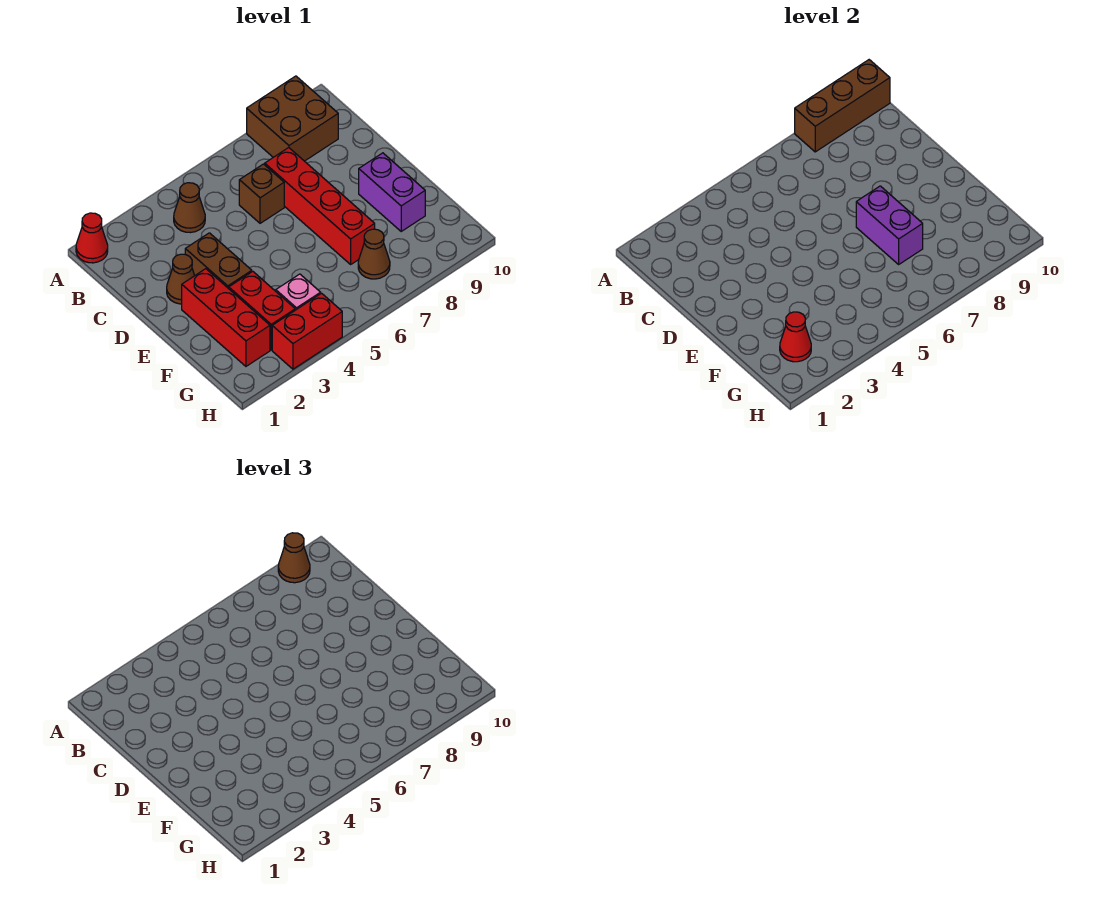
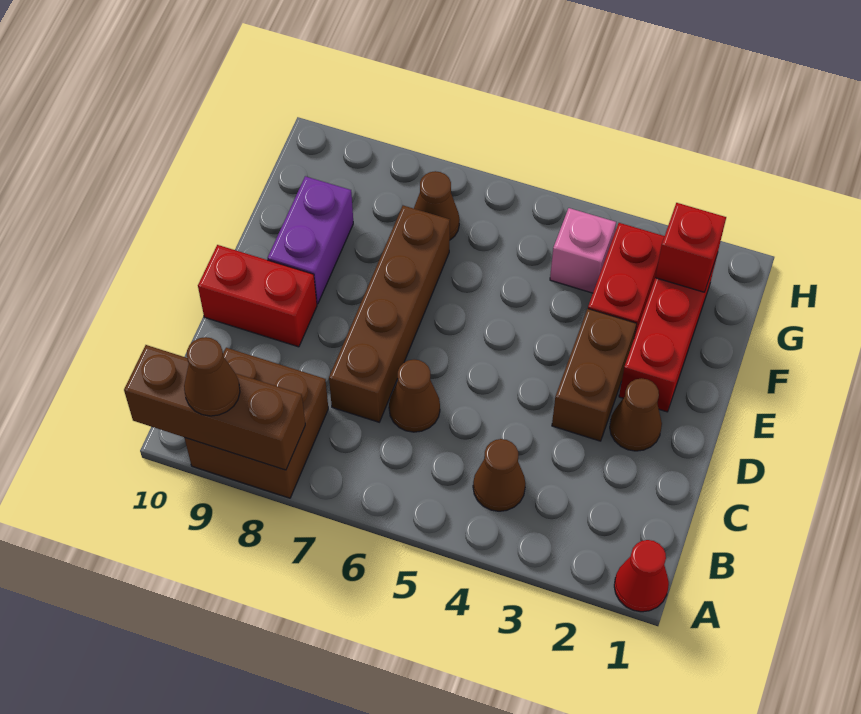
brown brick C6 level 1 -> brown cone C6 level 1
red brick C7:F7 level 1 -> brown brick C7:F7 level 1
purple brick E7:F7 level 2 -> none
red cone G2 level 2 -> red brick G2 level 2
red brick H3:H4 level 1 -> red brick D9:D10 level 1

